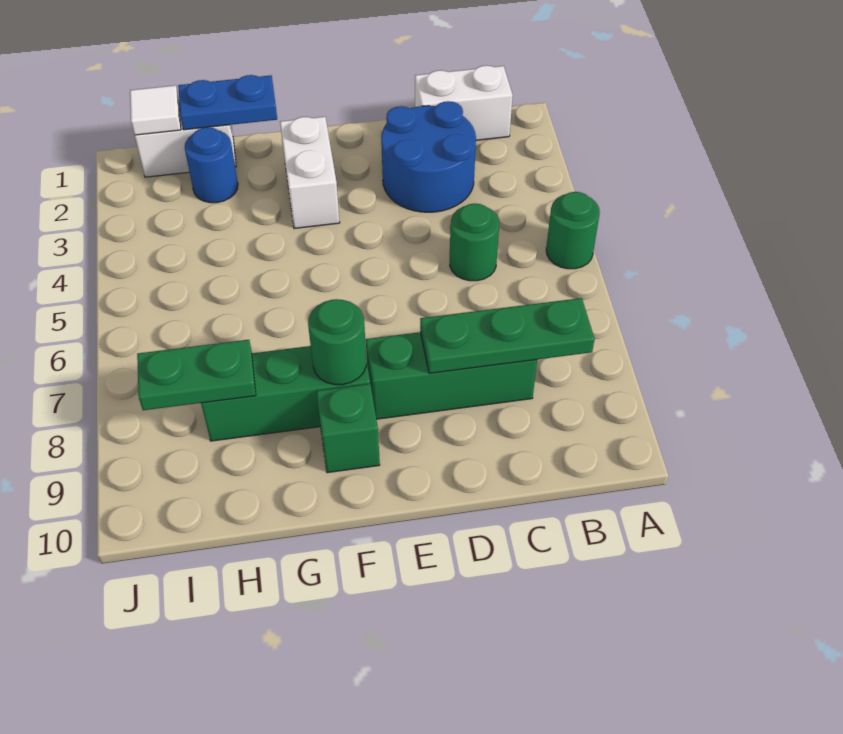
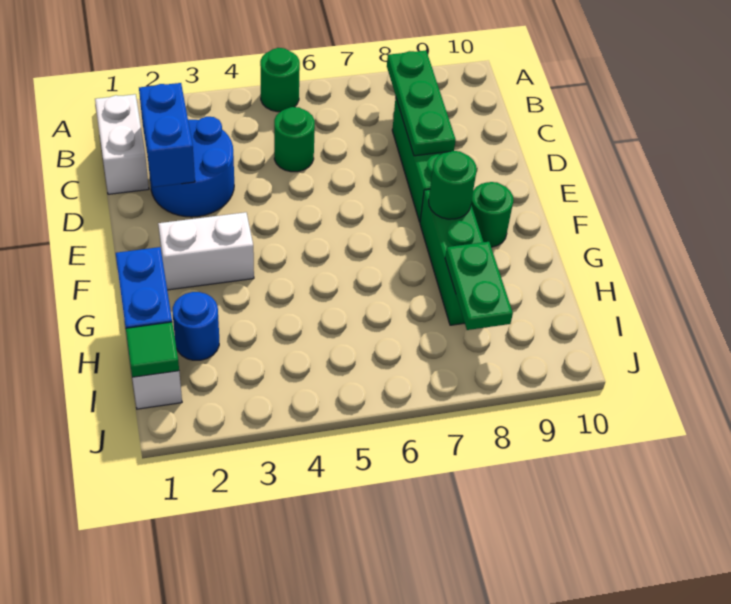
none -> blue brick C2:D2 level 2
green brick F9 level 1 -> green round brick F9 level 1
white tile I1 level 2 -> green tile I1 level 2

